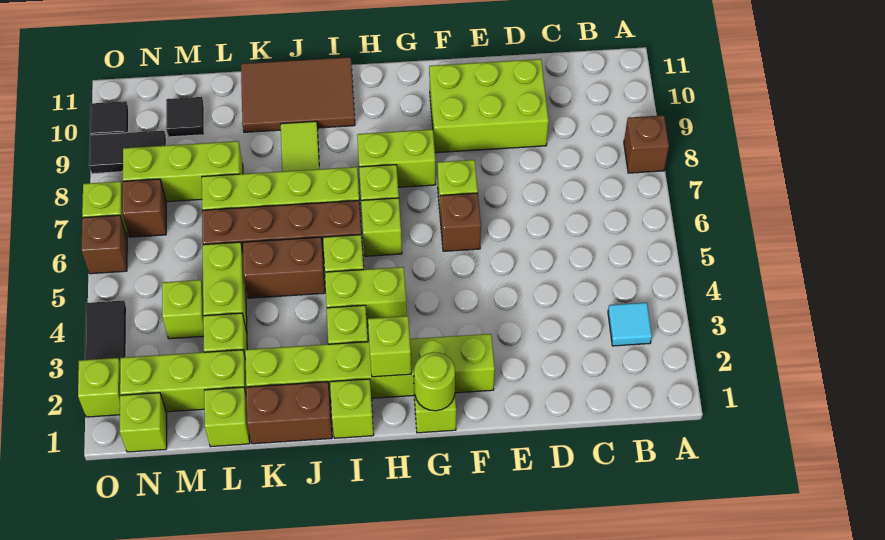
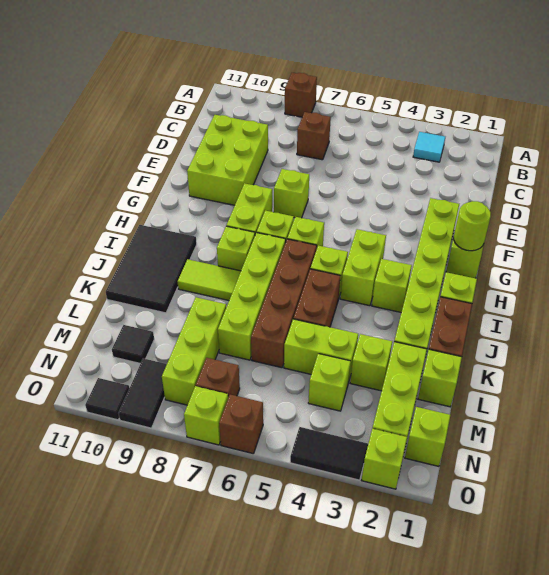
brown brick F6 level 1 -> brown brick C7 level 1
lime brick H2 level 2 -> lime brick I8 level 1
brown tile I10:K11 level 1 -> black tile I10:K11 level 1

